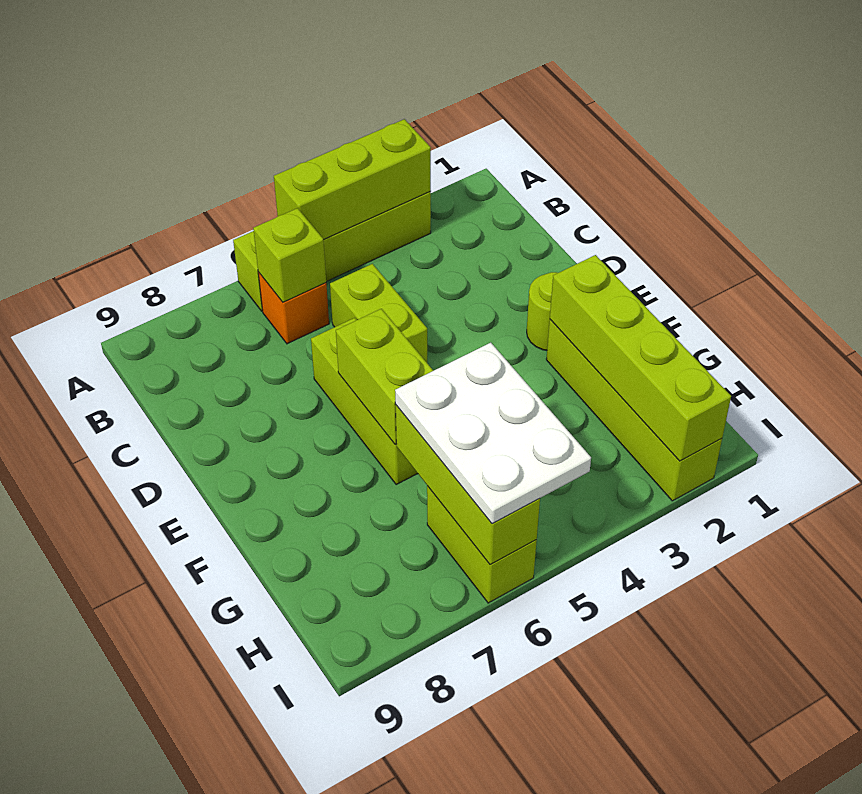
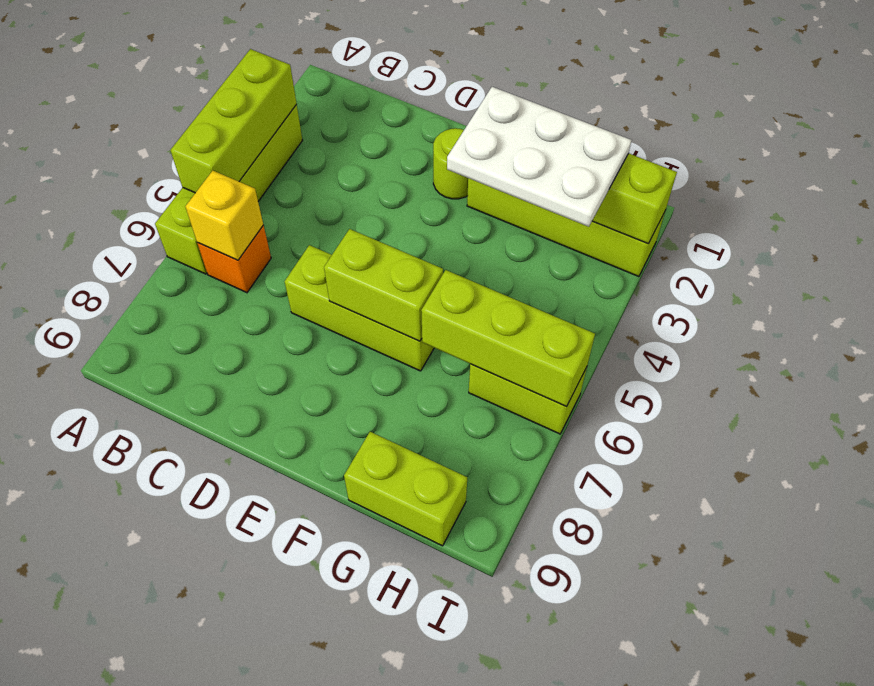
lime brick B6 level 2 -> yellow brick B6 level 2
lime brick C5:D5 level 1 -> lime brick G9:H9 level 1
white plate G5:I6 level 3 -> white plate F2:H3 level 3

